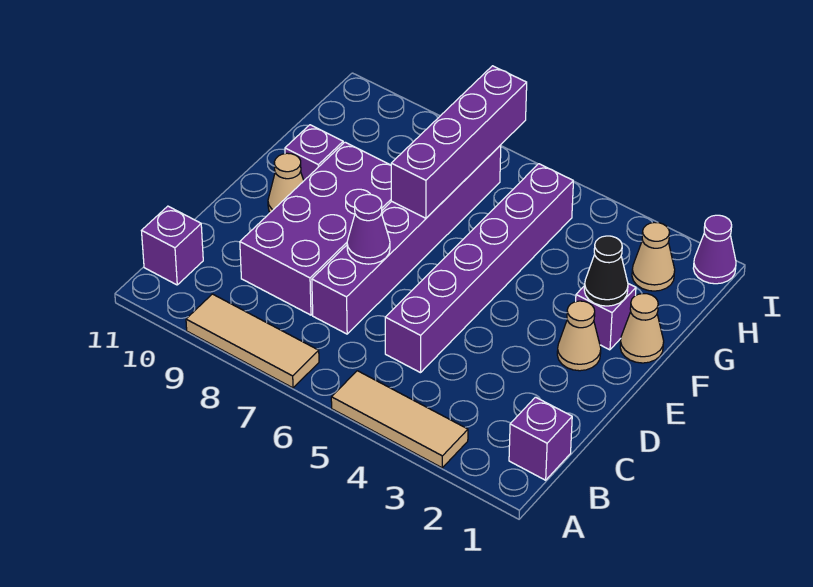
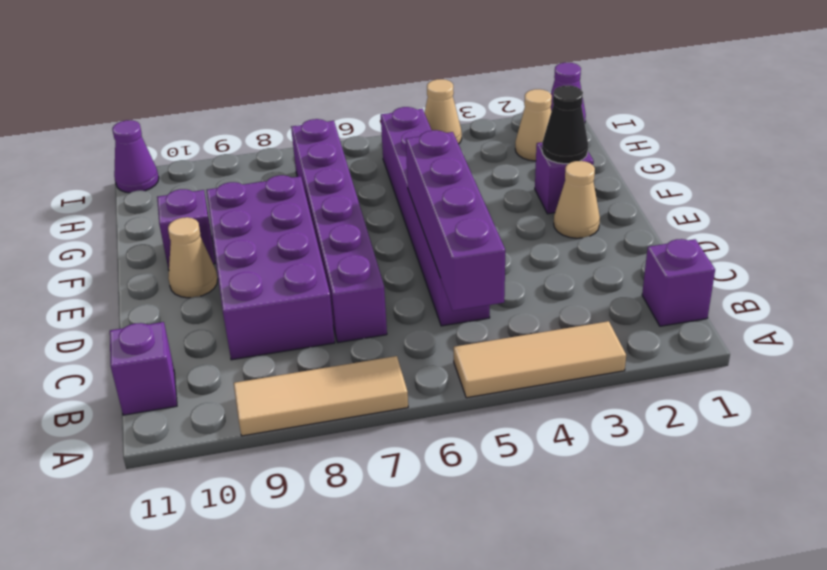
purple cone D7 level 2 -> purple cone I11 level 1
tan cone F1 level 1 -> tan cone I4 level 1
purple brick F7:I7 level 2 -> purple brick B5:E5 level 2

